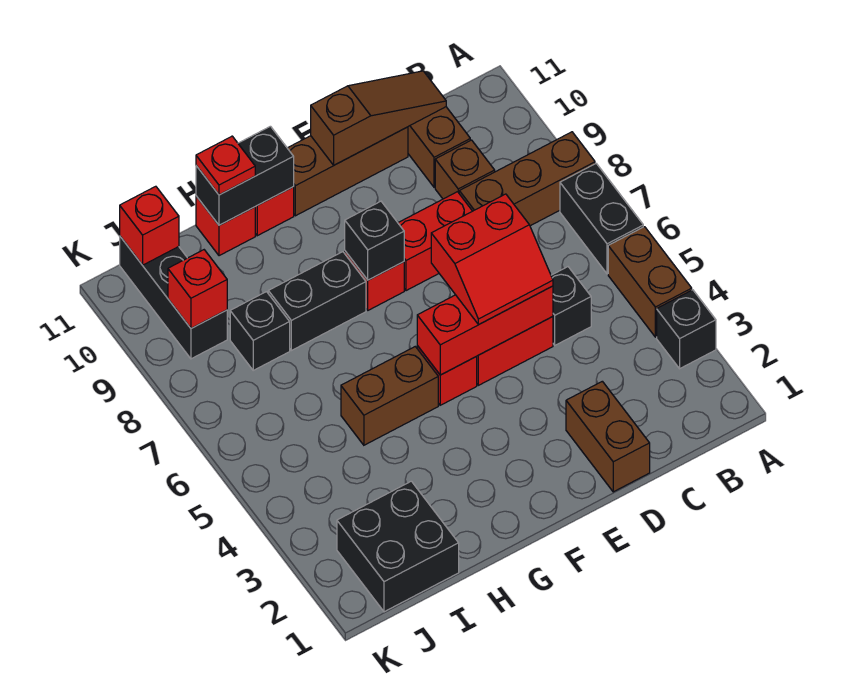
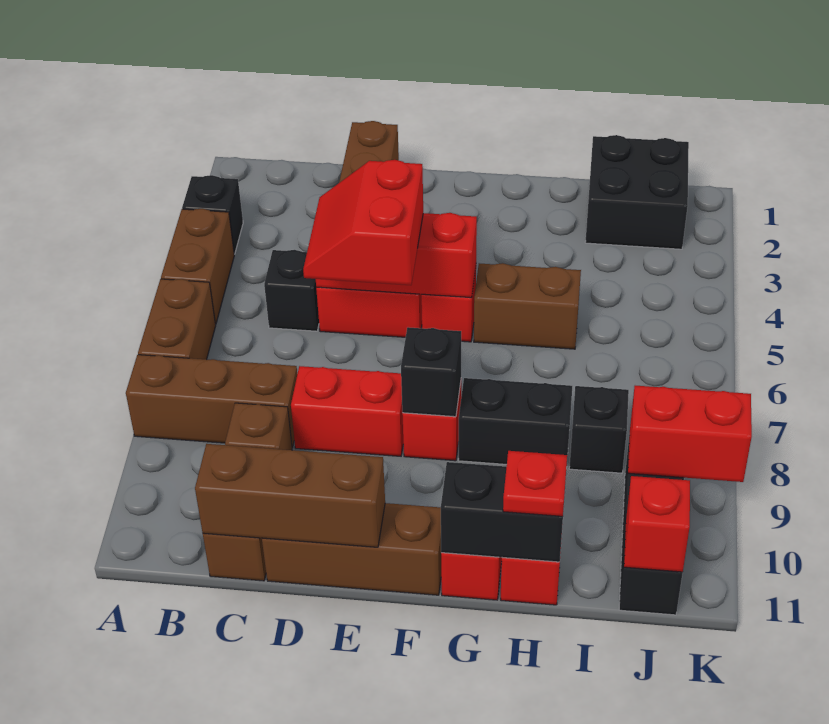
black brick A6:A7 level 1 -> brown brick A6:A7 level 1
brown slope C11:E11 level 2 top E -> brown brick C11:E11 level 2
red slope D5:E6 level 3 top 6 -> red slope D5:E6 level 3 top E
red brick J9 level 2 -> red brick J9:K9 level 2

